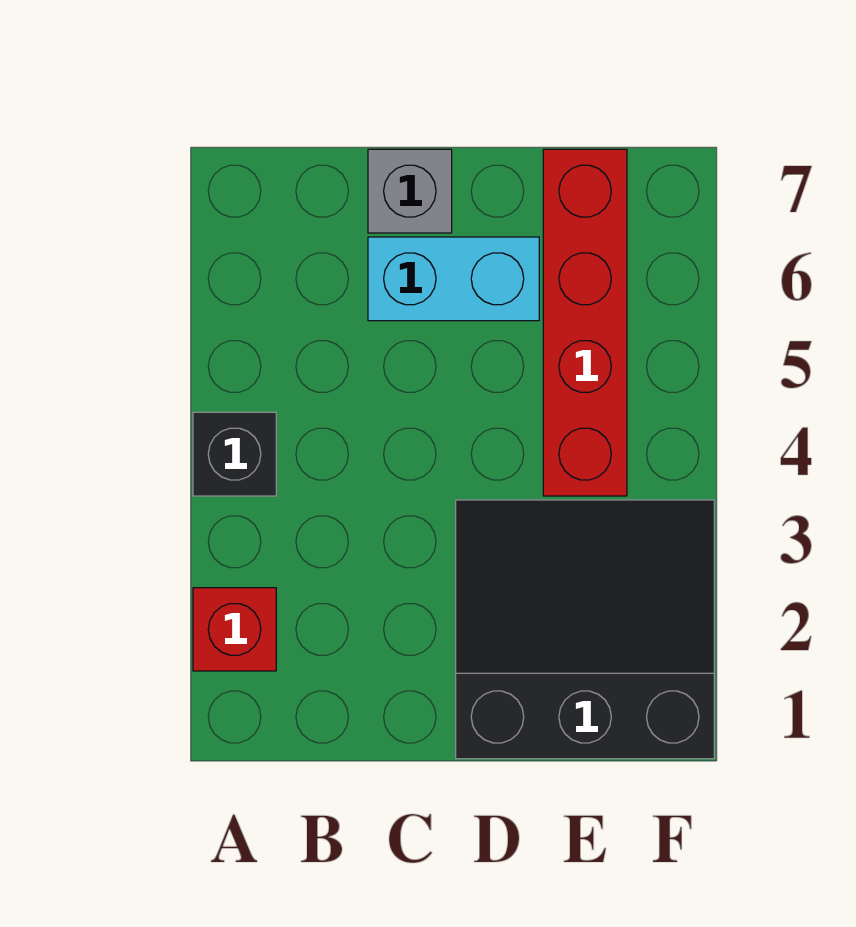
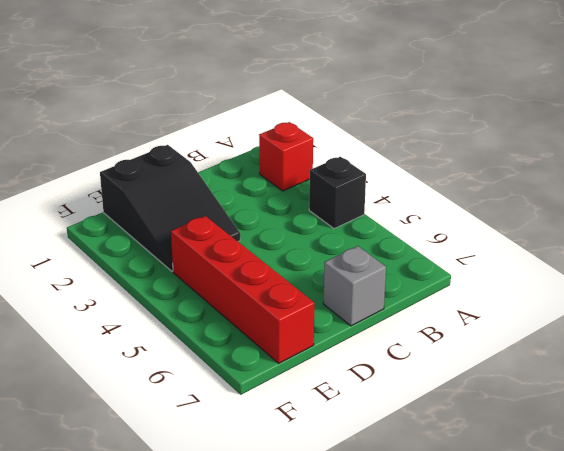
cyan brick C6:D6 level 1 -> none
black slope D1:F3 level 1 top 1 -> black slope D1:E3 level 1 top 1

